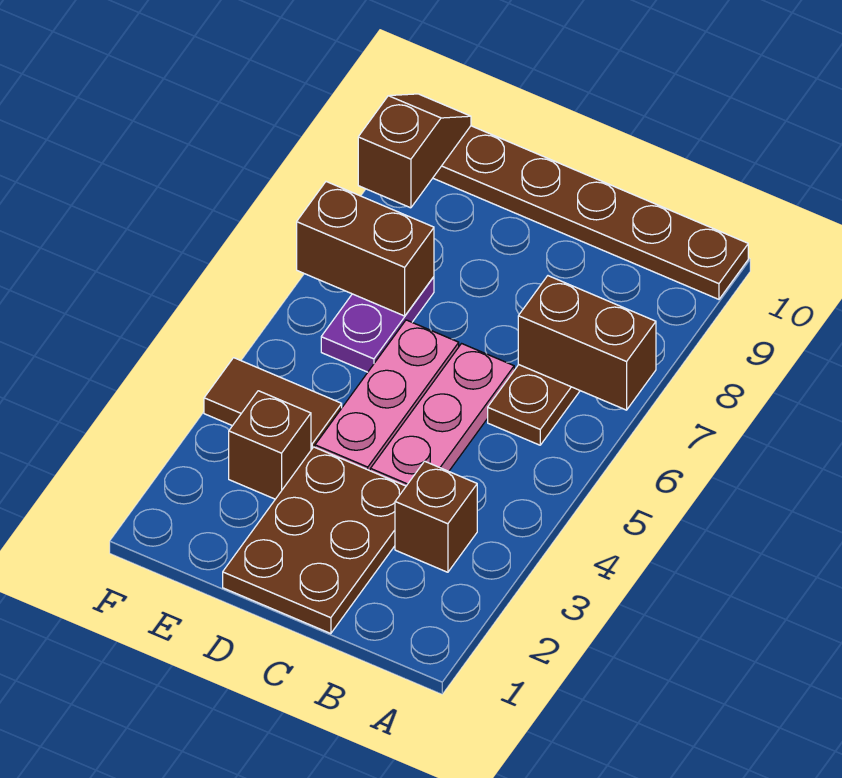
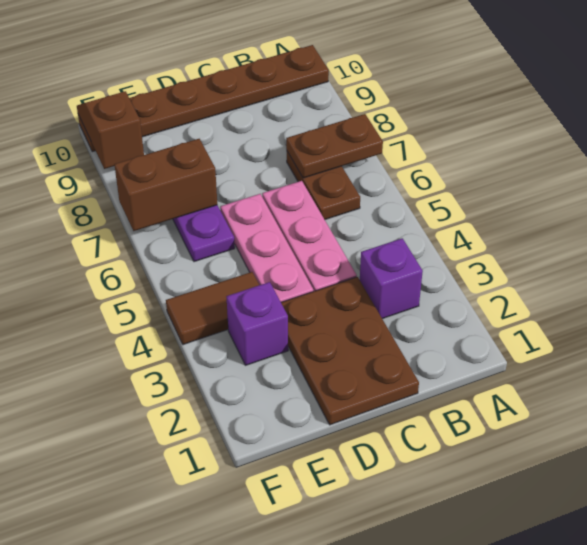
brown brick A7:B7 level 2 -> brown plate A7:B7 level 2
brown brick B3 level 1 -> purple brick B3 level 1
brown brick E3 level 1 -> purple brick E3 level 1

